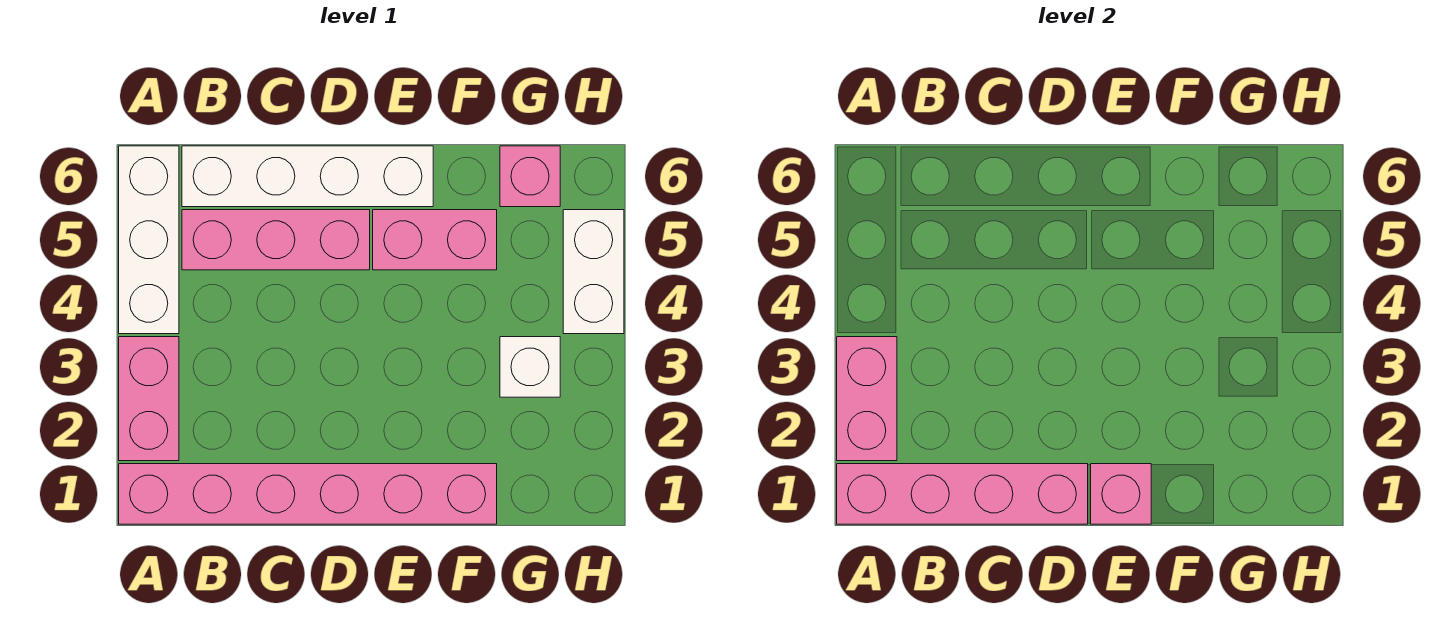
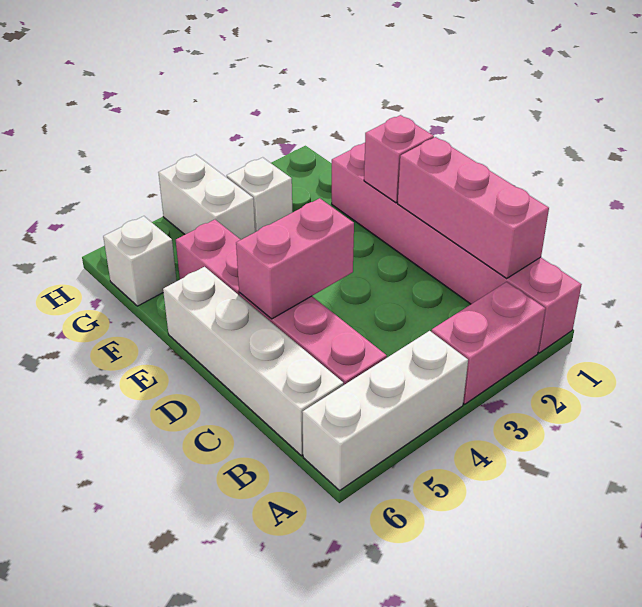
pink brick A1:D1 level 2 -> pink brick B1:D1 level 2
pink brick A2:A3 level 2 -> pink brick D4:D5 level 2
pink brick G6 level 1 -> white brick G6 level 1
white brick H4:H5 level 1 -> white brick G4:H4 level 1

